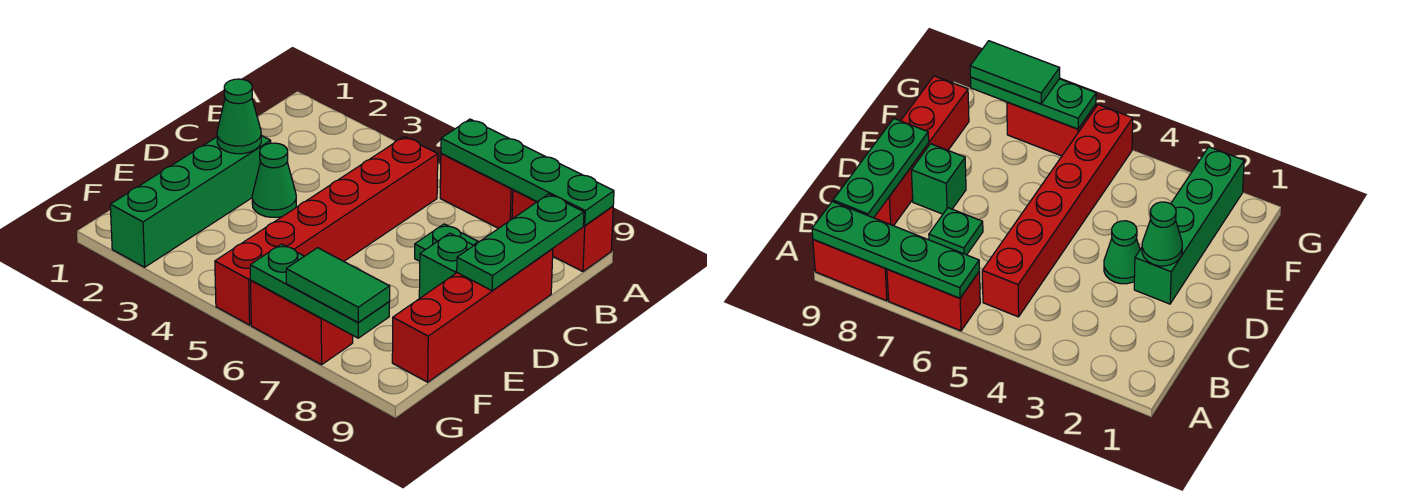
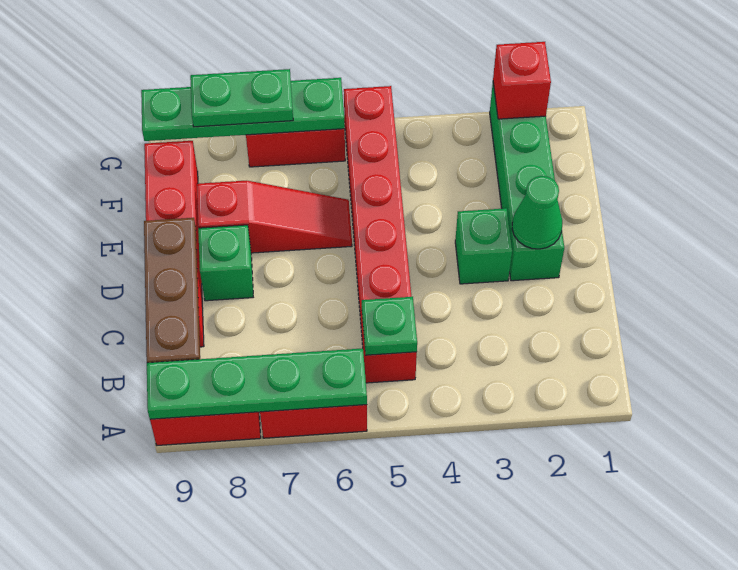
green plate B9:D9 level 2 -> brown plate B9:D9 level 2
green plate C7 level 1 -> green plate B5 level 2
green cone D3 level 1 -> green brick D3 level 1
none -> red slope E6:E8 level 1 top 8
none -> red brick G2 level 2
green plate G6:G8 level 2 -> green plate G6:G9 level 2
green tile G7:G8 level 3 -> green plate G7:G8 level 3

